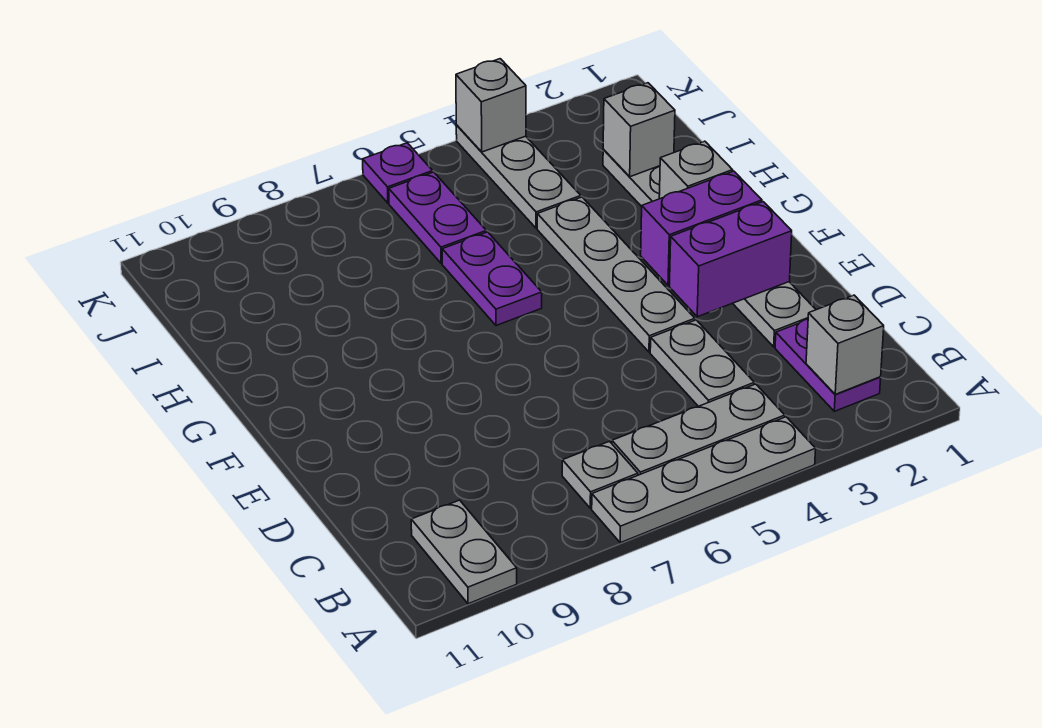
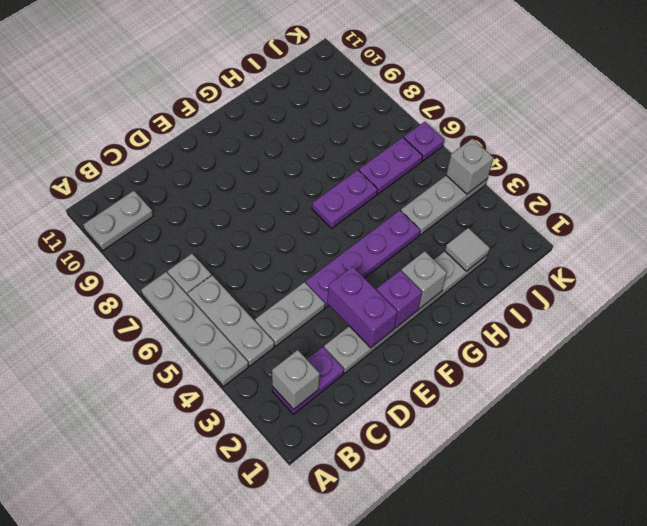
grey plate E4:H4 level 1 -> purple plate E4:H4 level 1
purple brick F2:F3 level 2 -> purple brick F2 level 2
grey brick I2 level 2 -> grey tile I2 level 2

